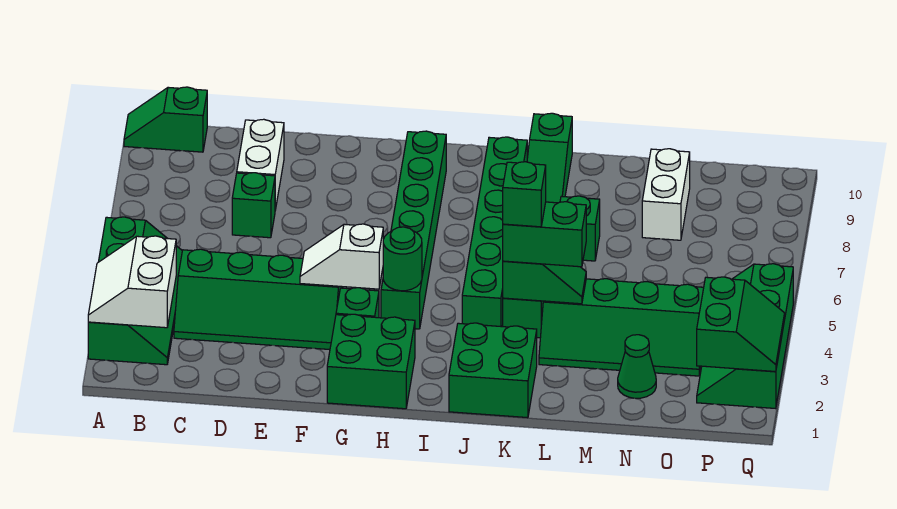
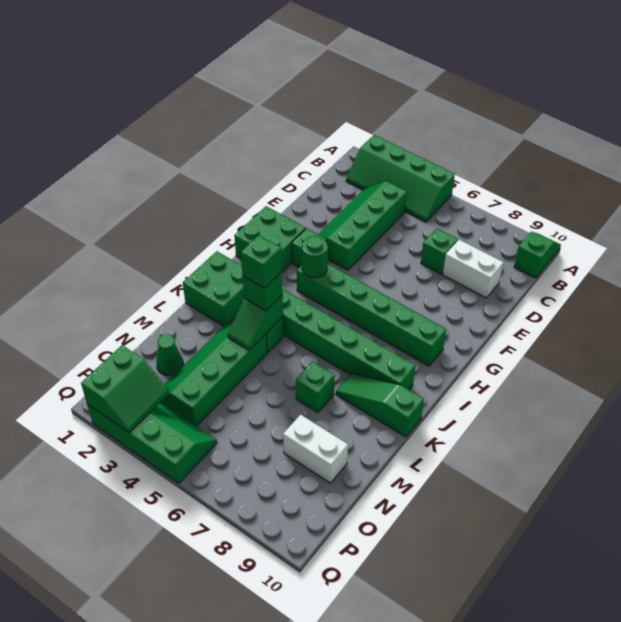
white slope A2:B3 level 2 top B -> none
white slope F4:G4 level 2 top G -> none
green brick K4:L4 level 3 -> green brick K4 level 3
green slope P2:Q3 level 2 top P -> green slope P2:Q3 level 2 top 2

